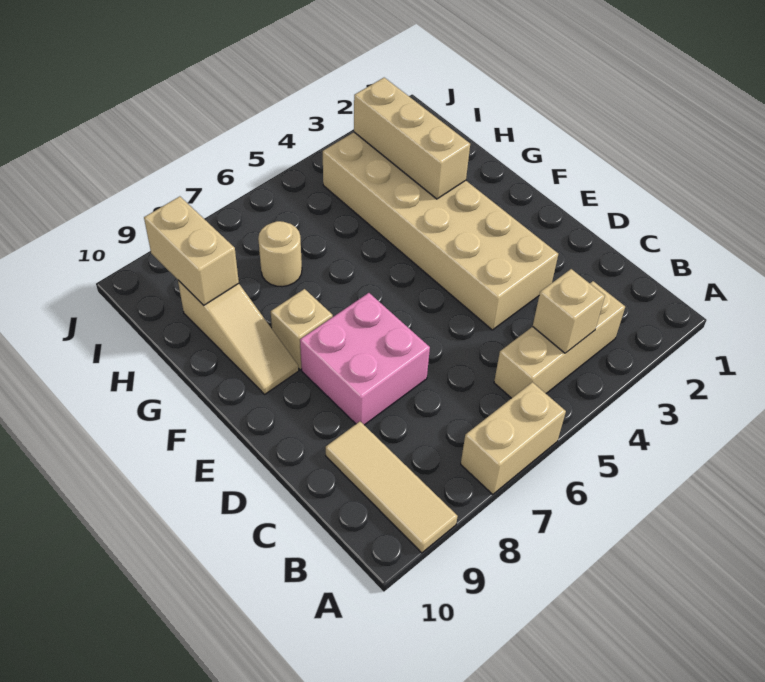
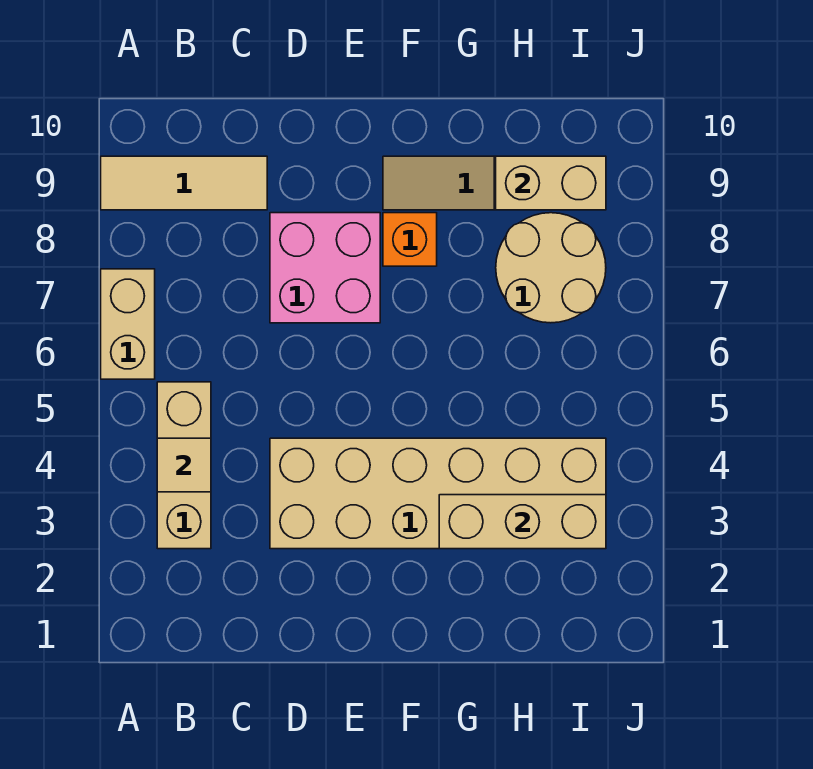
tan brick B4 level 2 -> tan tile B4 level 2
tan brick F8 level 1 -> orange brick F8 level 1
tan round brick H7 level 1 -> tan round brick H7:I8 level 1

